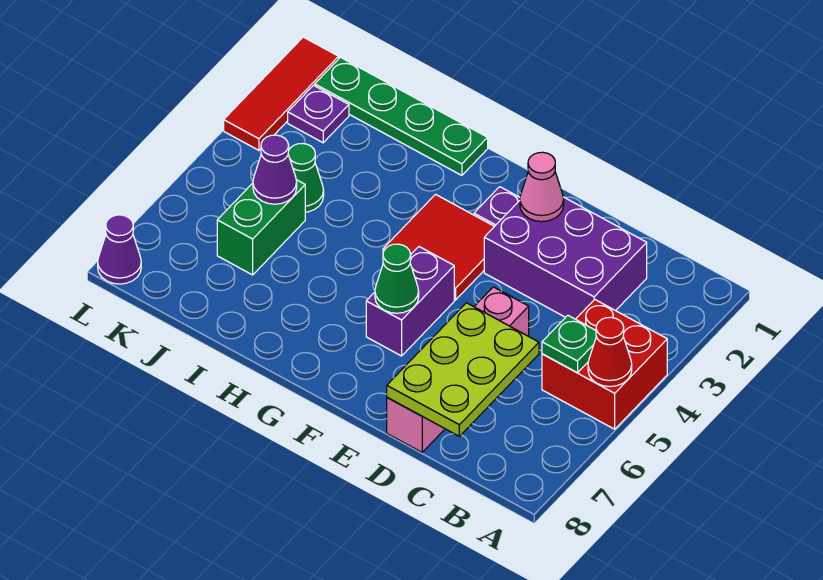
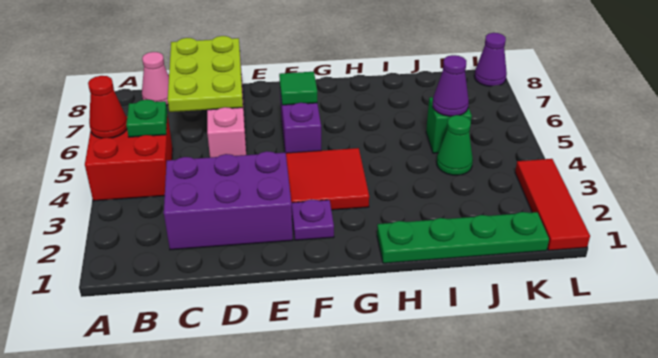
pink cone E2 level 2 -> pink cone B8 level 1
green cone F6 level 2 -> green tile F6 level 2
green brick J5:J6 level 1 -> green brick J5 level 1
purple plate K2 level 1 -> none

